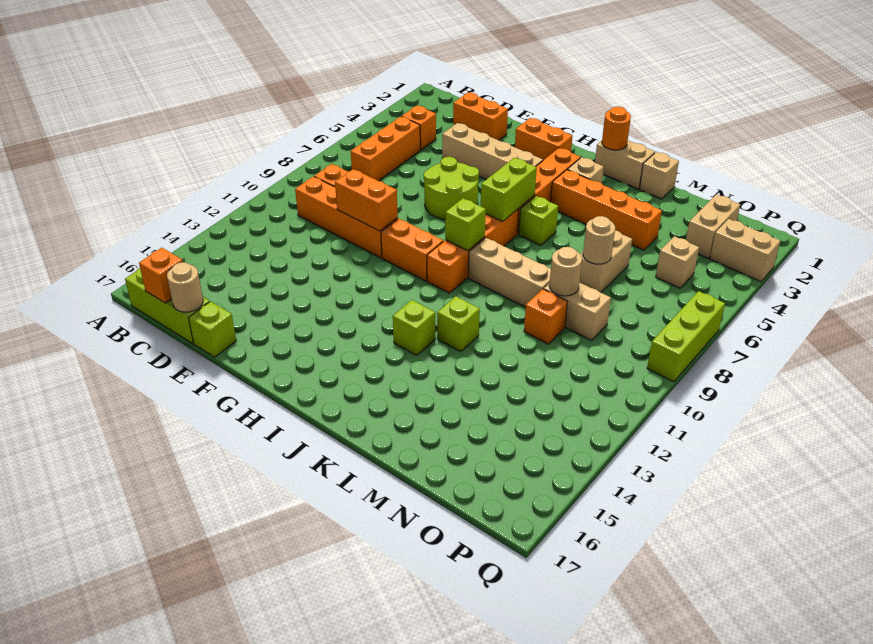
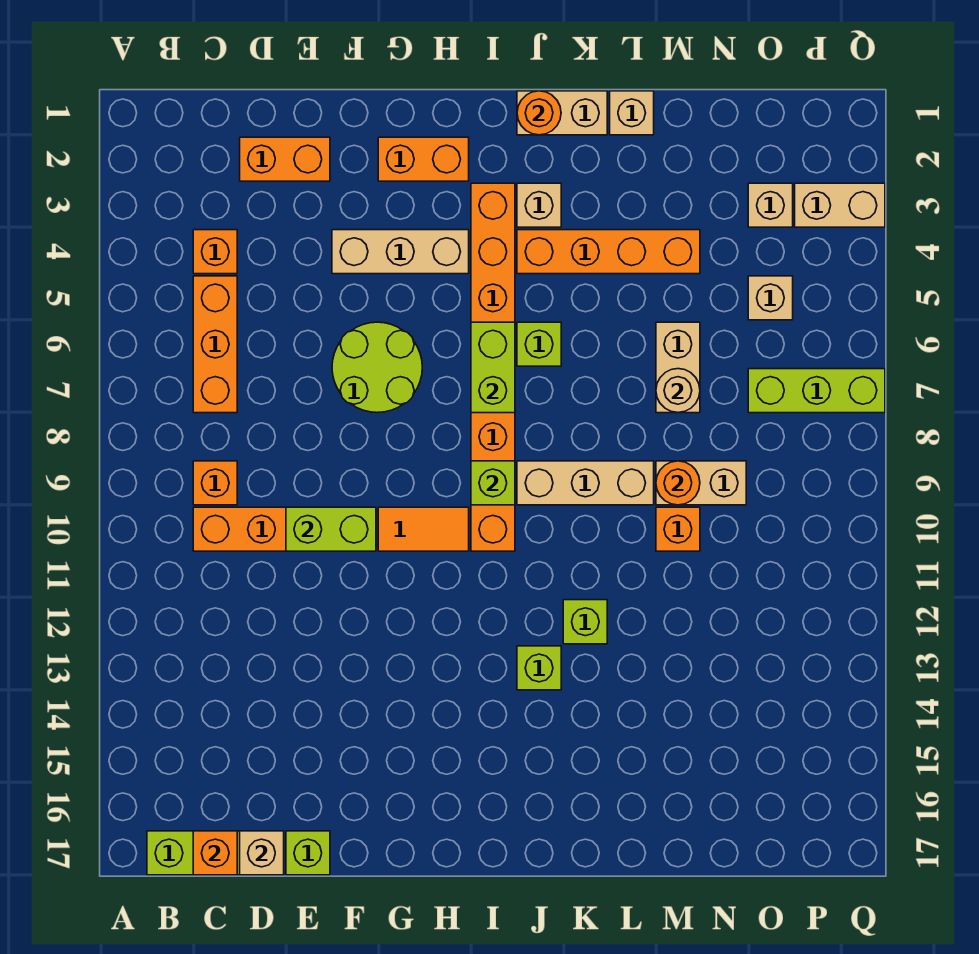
tan round brick D17 level 2 -> tan brick D17 level 2
tan brick E4:H4 level 1 -> tan brick F4:H4 level 1
orange brick E10:F10 level 2 -> lime brick E10:F10 level 2
orange brick G10:H10 level 1 -> orange tile G10:H10 level 1
tan round brick M9 level 2 -> orange round brick M9 level 2
tan brick O2:O3 level 1 -> tan brick O3 level 1
lime brick Q7:Q9 level 1 -> lime brick O7:Q7 level 1

